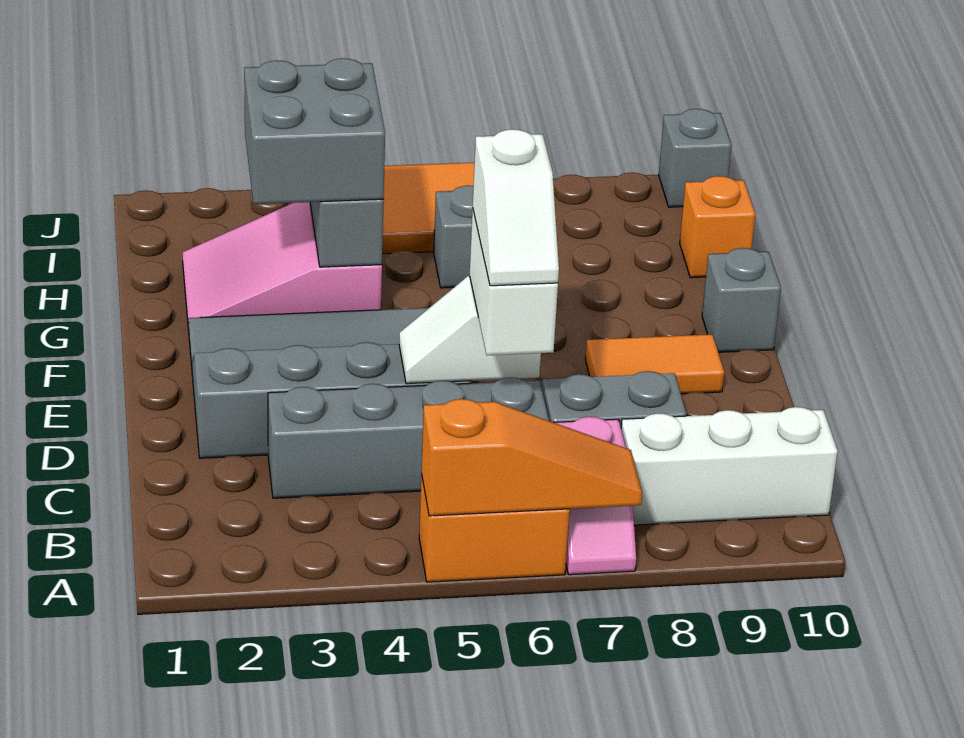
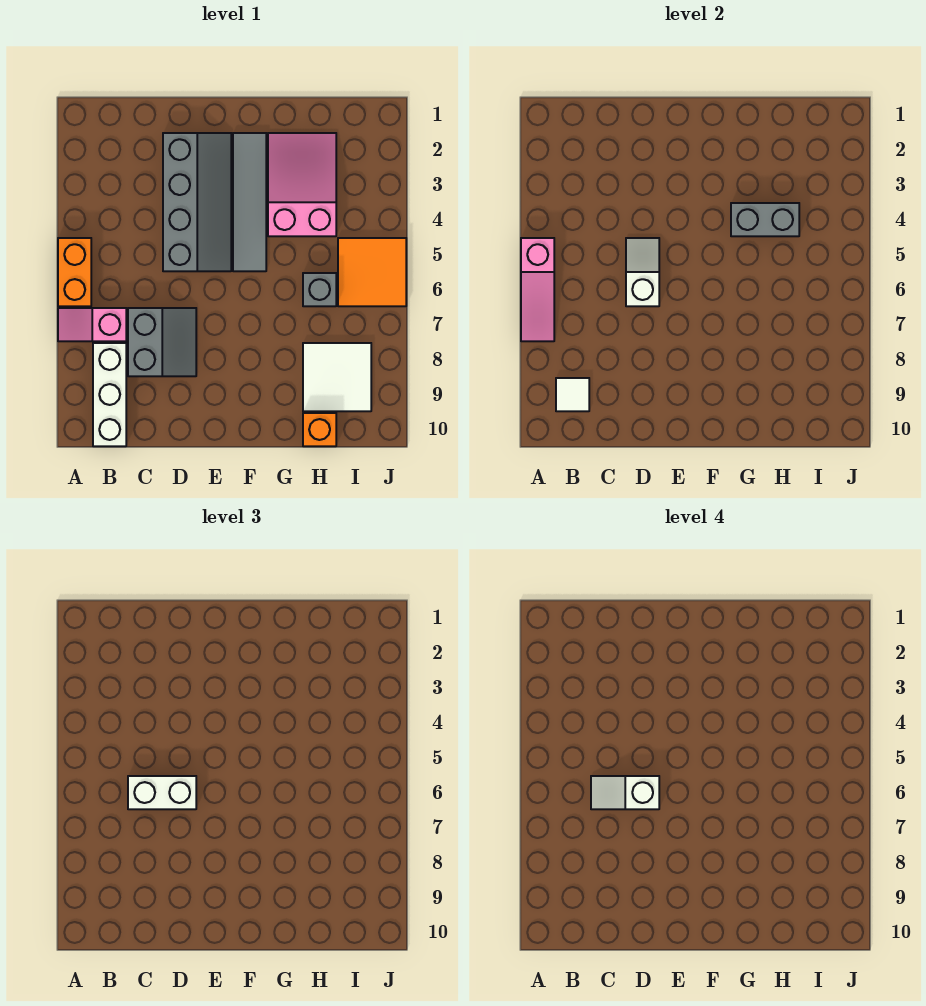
orange slope A5:A7 level 2 top 5 -> pink slope A5:A7 level 2 top 5
none -> white tile B9 level 2
grey brick C3:C6 level 1 -> none
orange tile E8:E9 level 1 -> none
grey brick F10 level 1 -> none
grey brick G3:H4 level 3 -> none
none -> white tile H8:I9 level 1
grey brick J10 level 1 -> none

